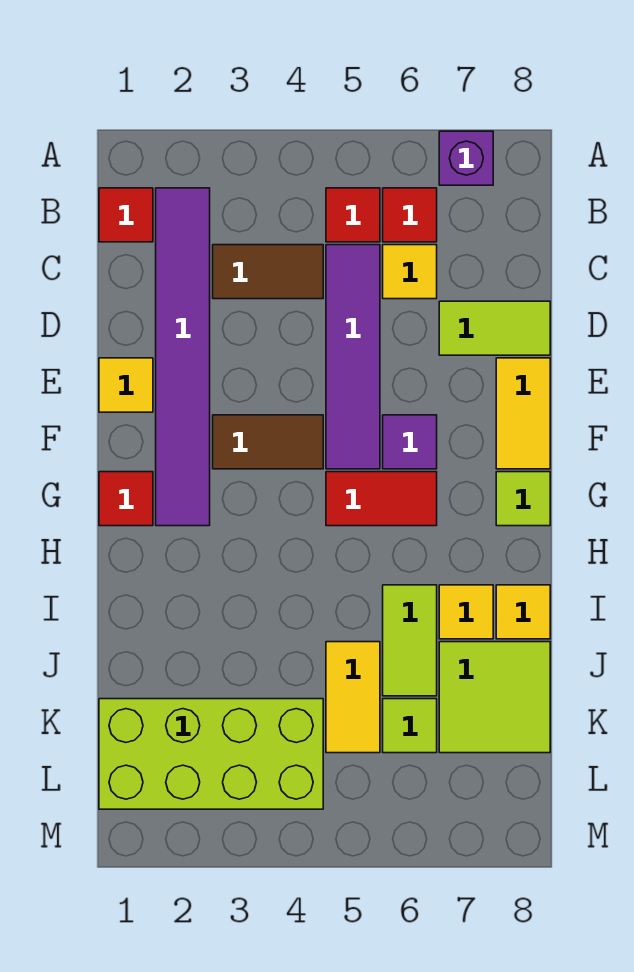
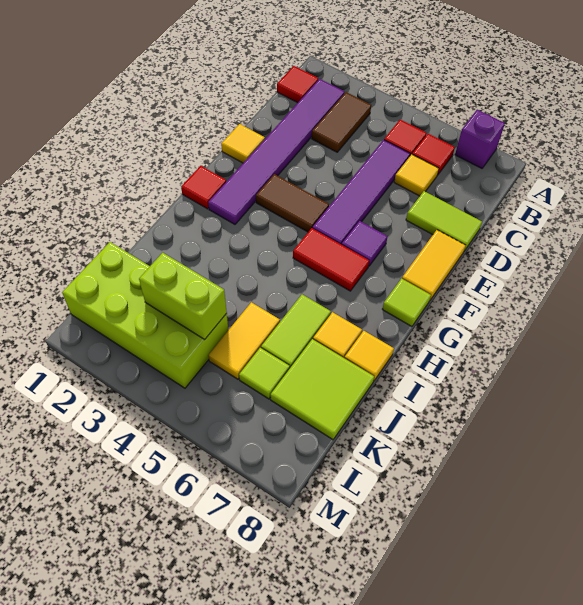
brown tile C3:C4 level 1 -> brown tile B3:C3 level 1
none -> lime brick K3:K4 level 2

